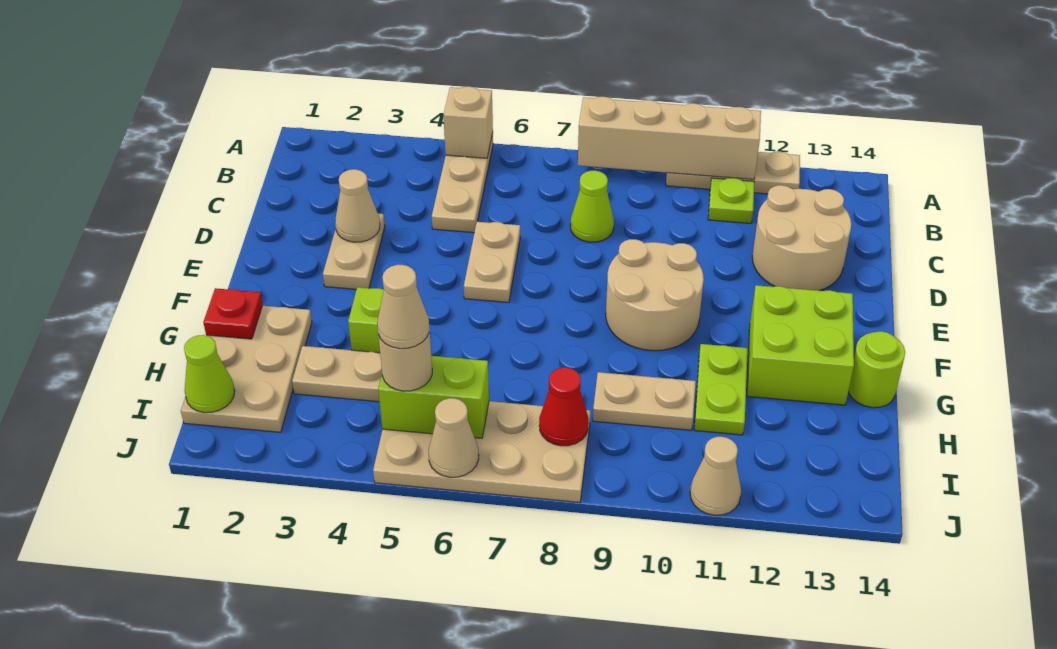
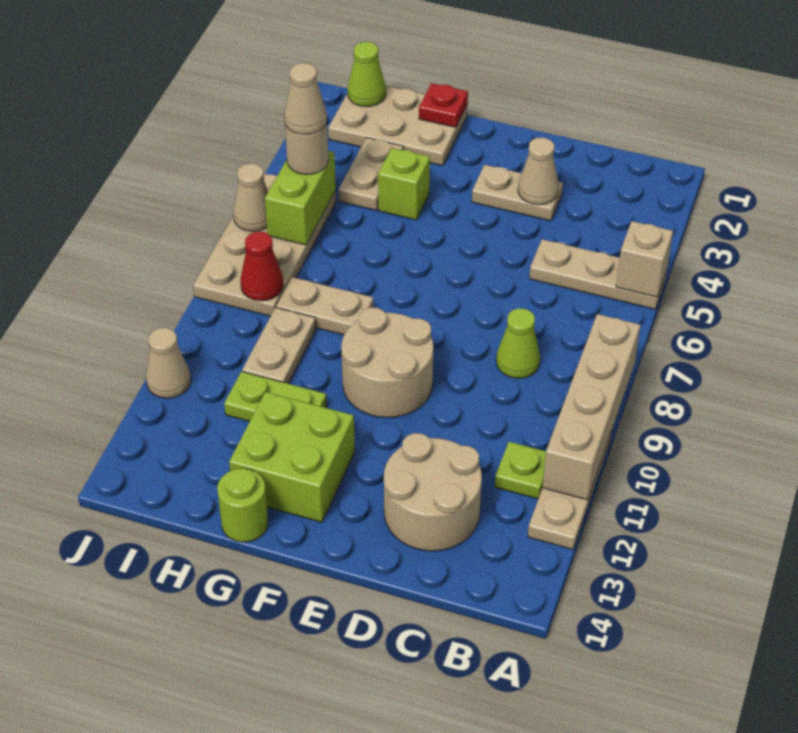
tan plate D6:E6 level 1 -> tan plate G8:H8 level 1

